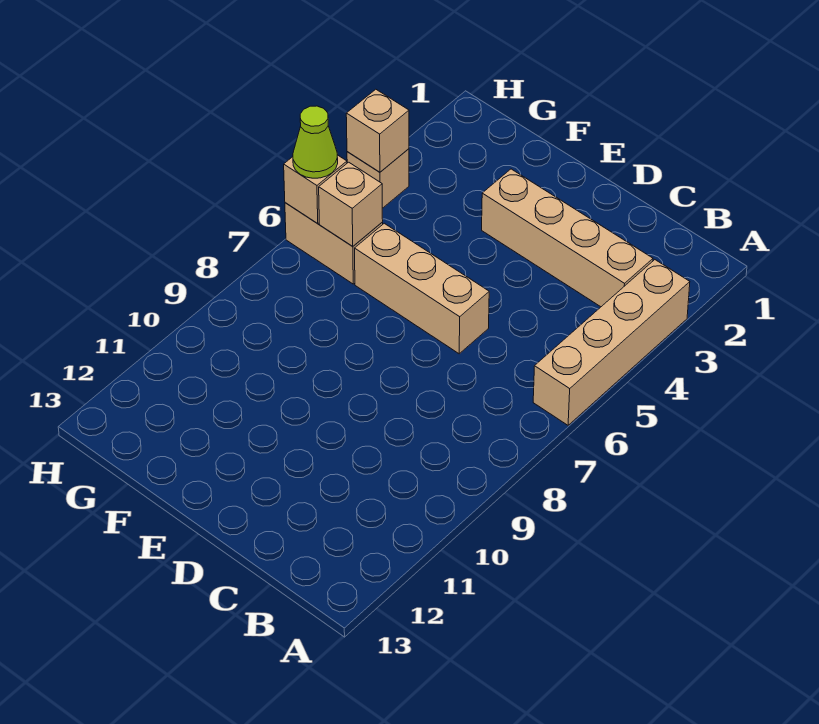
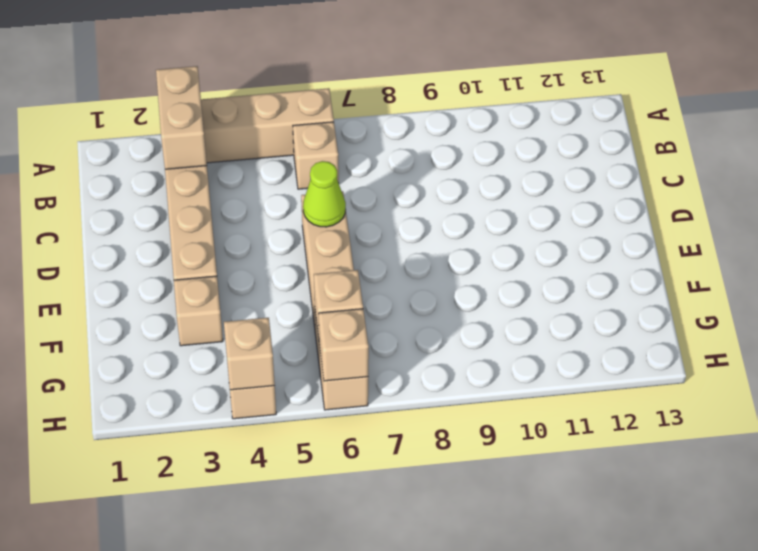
none -> tan brick A3:B3 level 2
none -> tan brick B6 level 1
none -> tan brick F3 level 1
lime cone H6 level 3 -> lime cone D6 level 2

